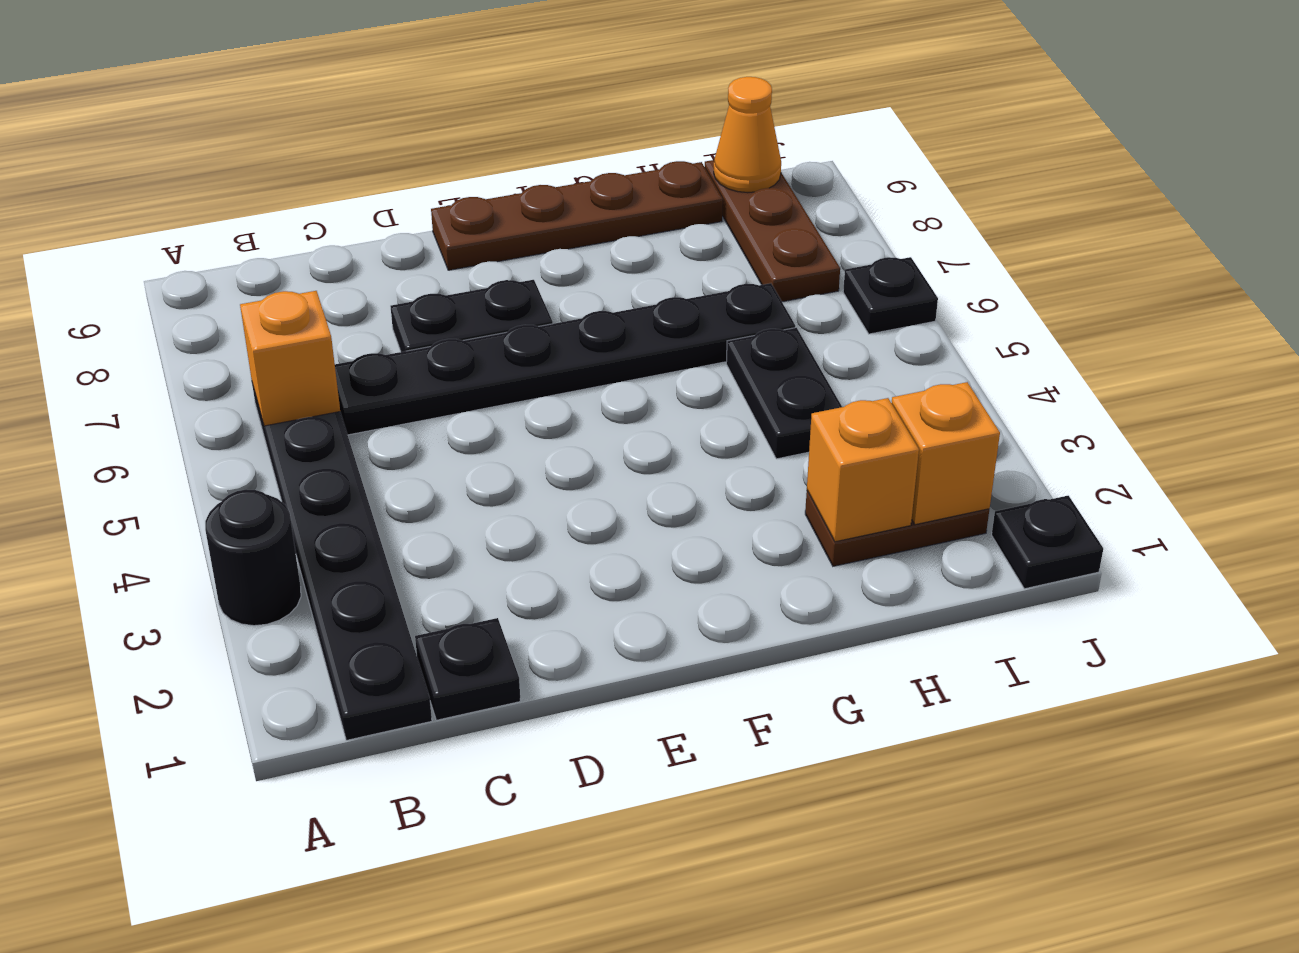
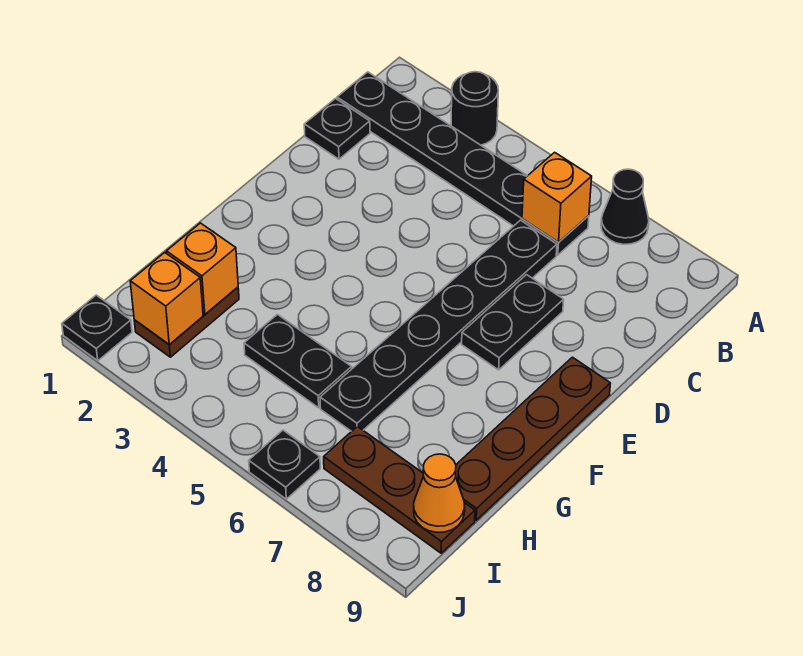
none -> black cone A7 level 1

